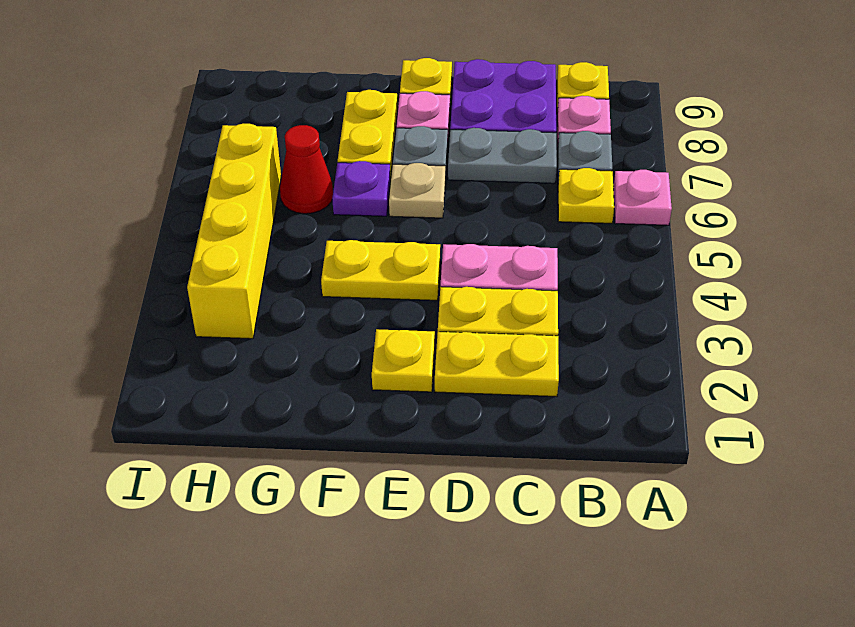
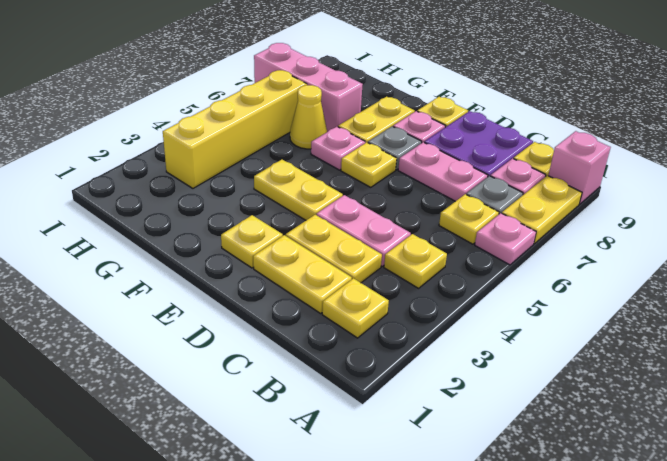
none -> yellow plate A7:A8 level 1
none -> pink brick A9 level 1
none -> yellow plate B2 level 1
none -> yellow plate B4 level 1
grey plate C7:D7 level 1 -> pink plate C7:D7 level 1
tan plate E6 level 1 -> yellow plate E6 level 1
purple plate F6 level 1 -> pink plate F6 level 1
red cone G6 level 1 -> yellow cone G6 level 1
none -> pink brick G7:I7 level 1

